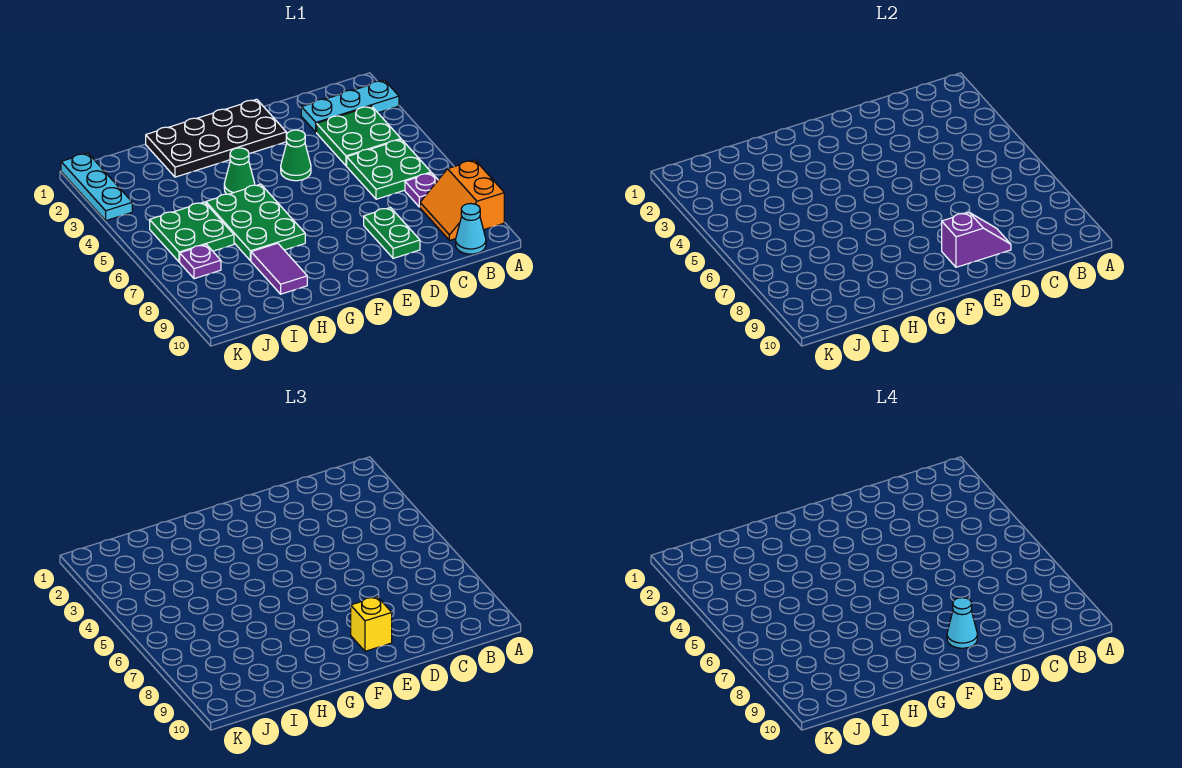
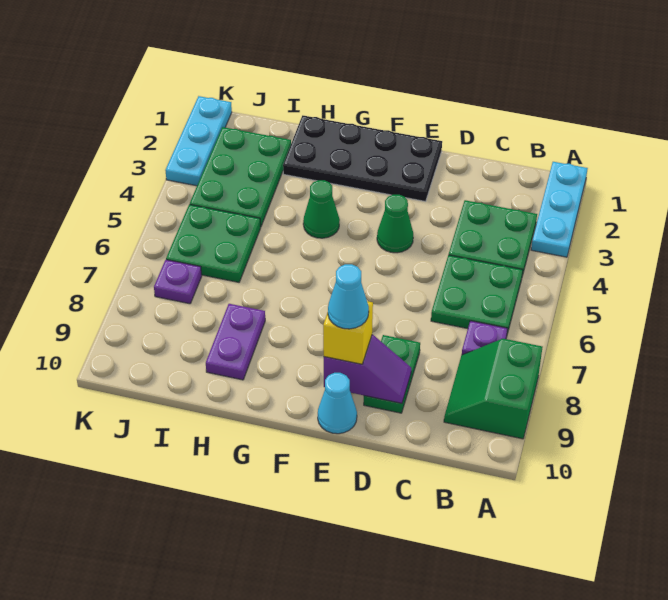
cyan plate A2:C2 level 1 -> cyan plate A1:A3 level 1
orange slope A8:B9 level 1 top A -> green slope A8:B9 level 1 top A
cyan cone B10 level 1 -> cyan cone E10 level 1
green plate G5:H7 level 1 -> green plate I2:J4 level 1
purple tile H8:H9 level 1 -> purple plate H8:H9 level 1

